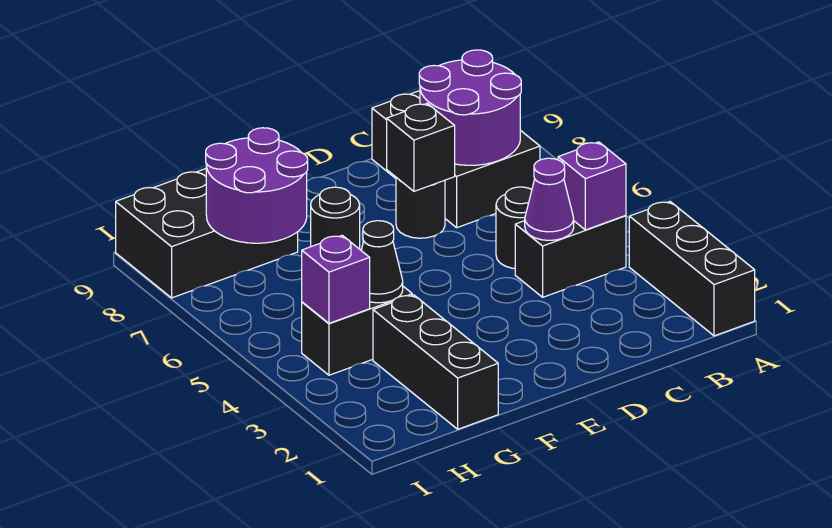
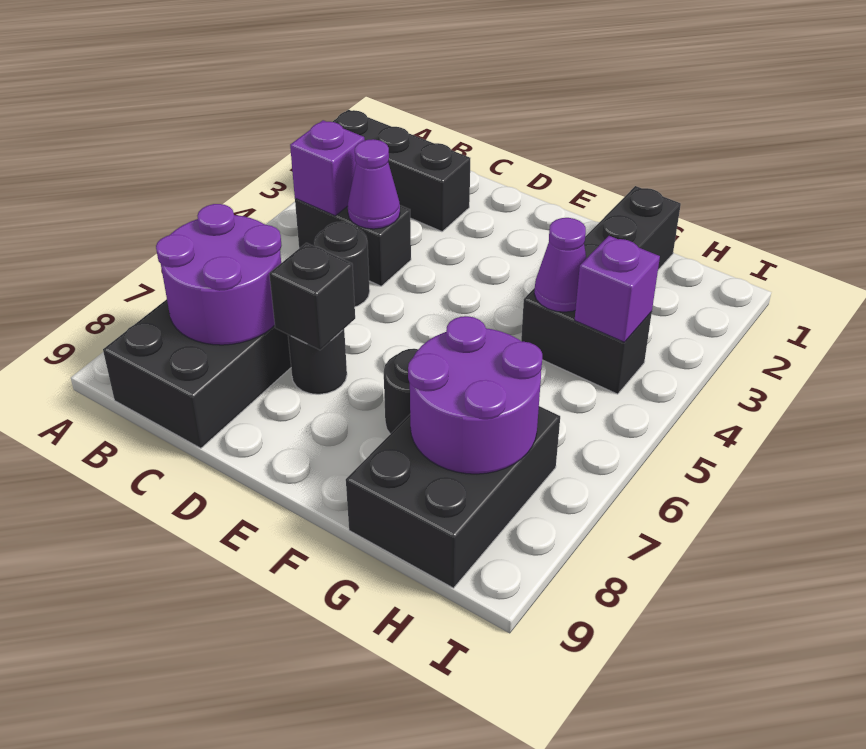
black brick A1:A3 level 1 -> black brick A2:C2 level 1
black cone G4 level 2 -> purple cone G4 level 2
black brick G8:I9 level 1 -> black brick G7:H9 level 1

